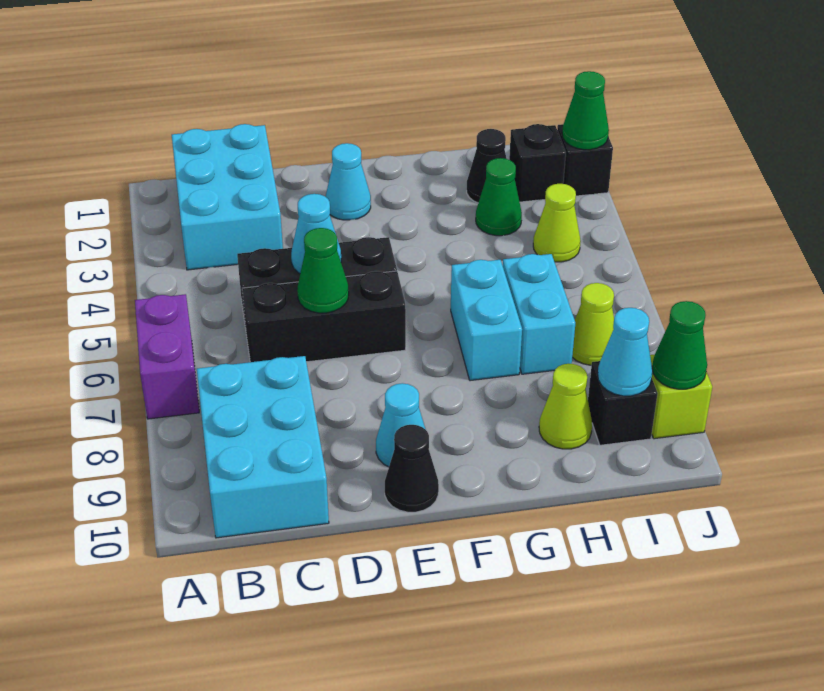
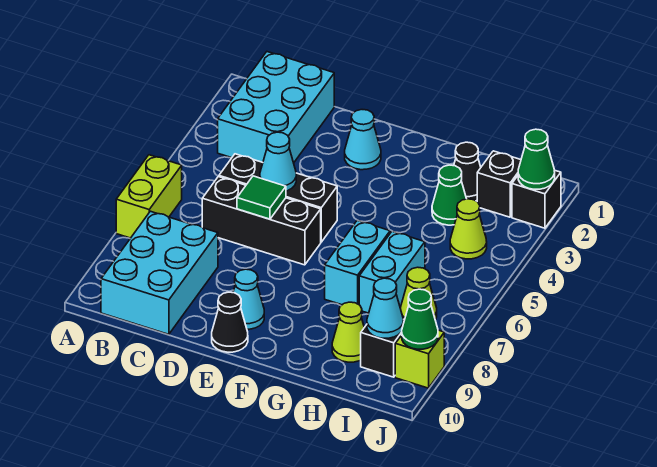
purple brick A6:A7 level 1 -> lime brick A6:A7 level 1
green cone D6 level 2 -> green tile D6 level 2

